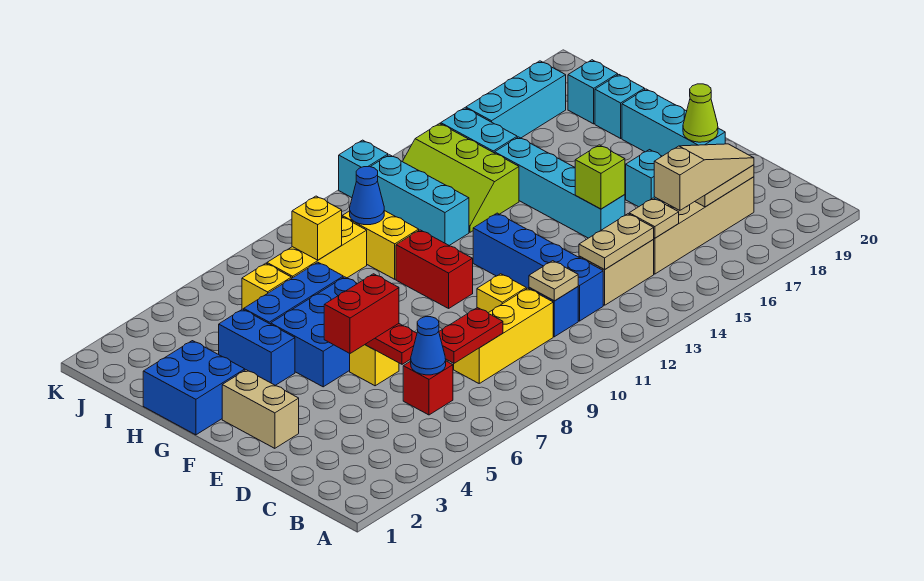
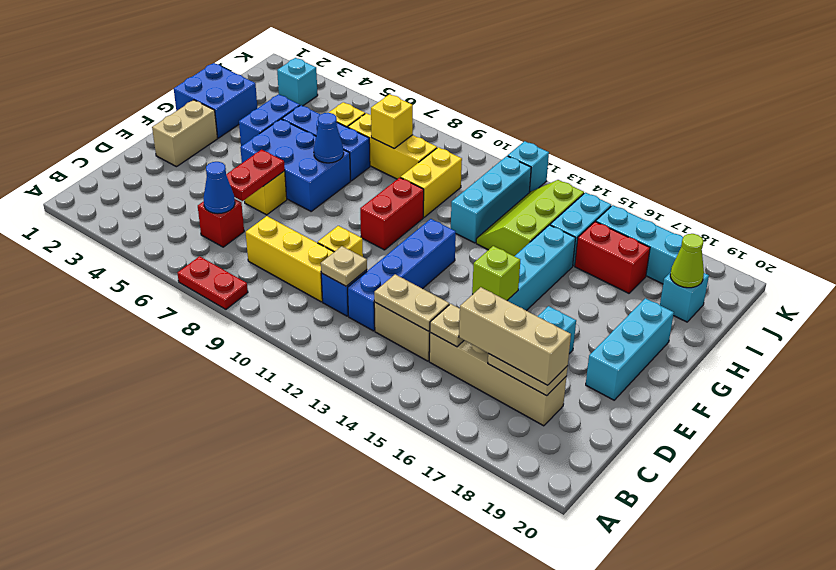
red plate C7:C8 level 2 -> red plate A7:A8 level 1
tan slope C16:C18 level 3 top 16 -> tan brick C16:C18 level 3
red brick E5:E6 level 3 -> red brick I16:I17 level 1
lime cone E19 level 2 -> lime cone I19 level 2
cyan brick H19 level 1 -> cyan brick J3 level 1
blue cone I10 level 2 -> blue cone G7 level 2

